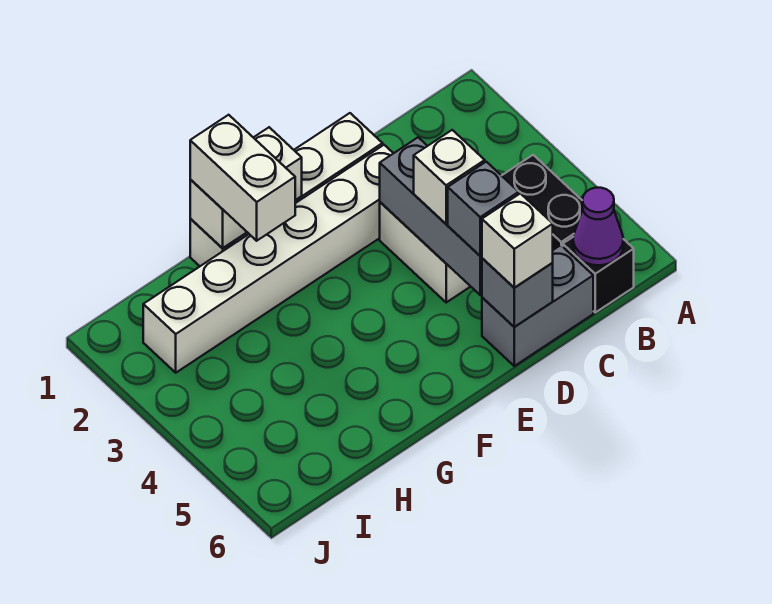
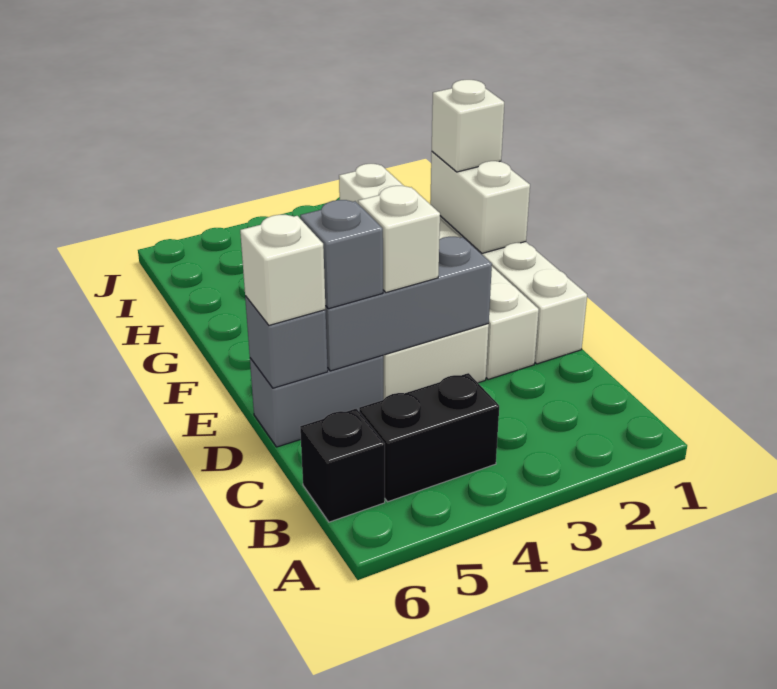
purple cone B6 level 2 -> none
grey brick C6:D6 level 1 -> grey brick D5:D6 level 1
white brick G1:G2 level 3 -> white brick G1 level 3

